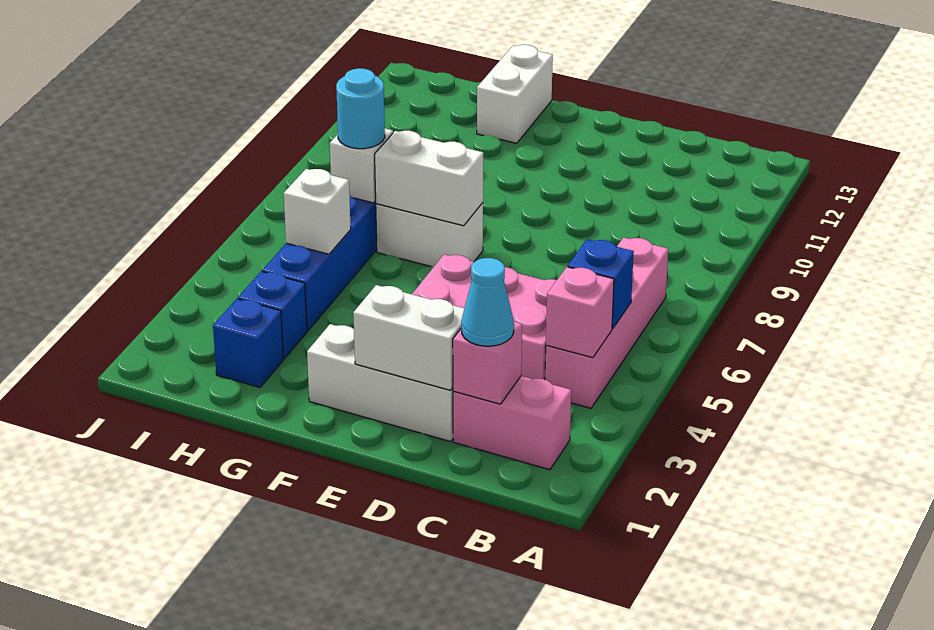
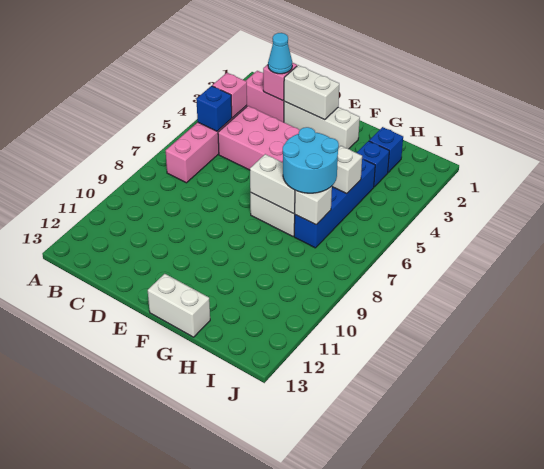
white brick G12:G13 level 1 -> white brick F13:G13 level 1
cyan round brick H7 level 3 -> cyan round brick G6:H7 level 3

